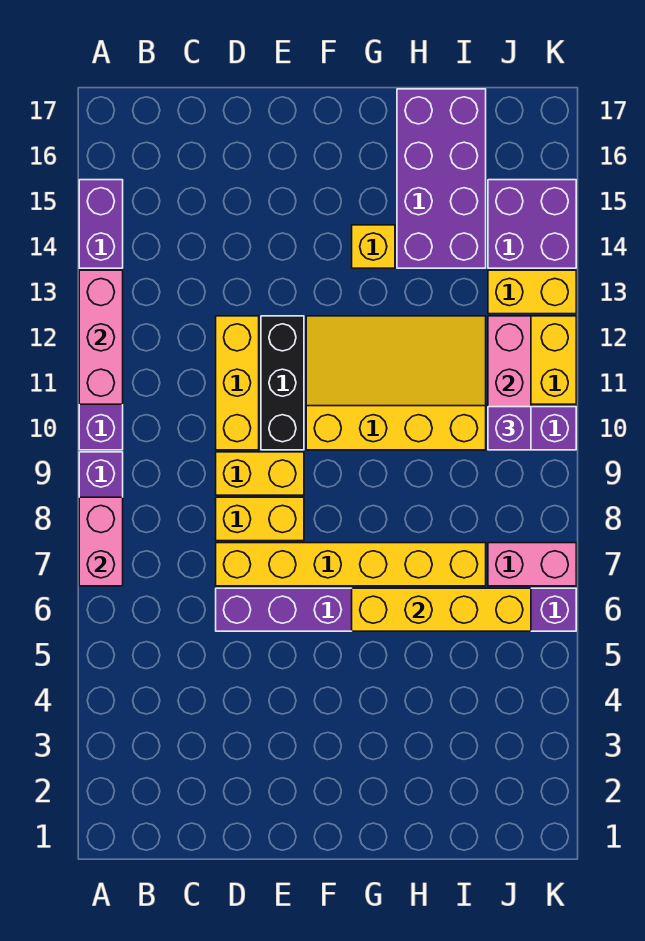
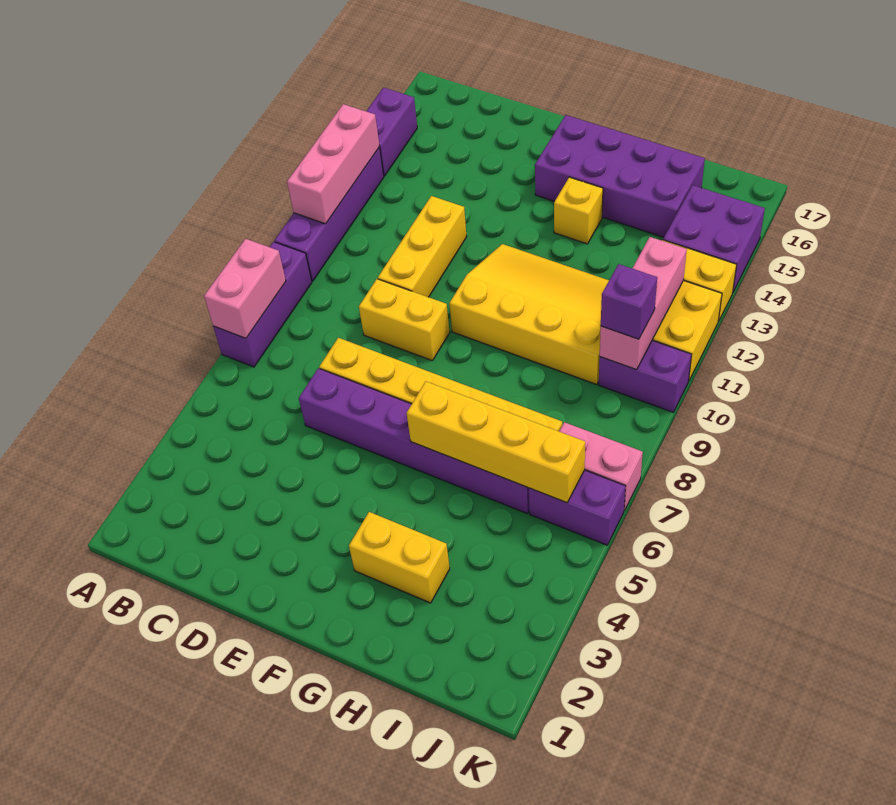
yellow brick D8:E8 level 1 -> yellow brick G3:H3 level 1
black brick E10:E12 level 1 -> none
purple brick H14:I17 level 1 -> purple brick F15:I16 level 1

